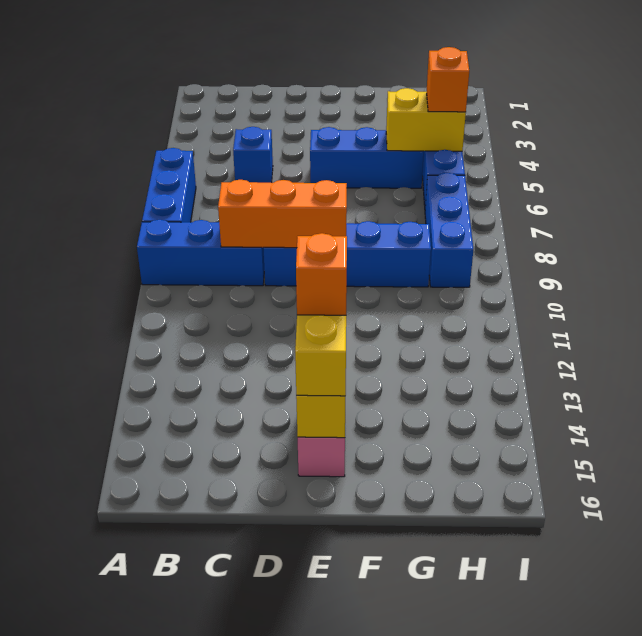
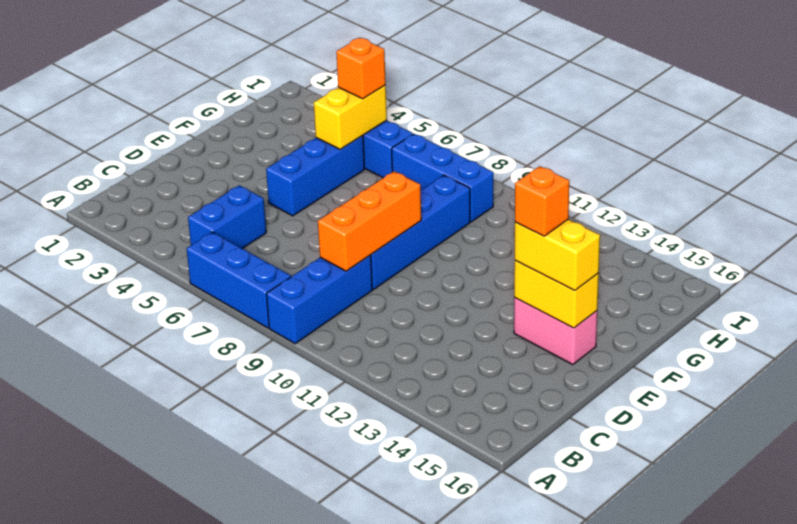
blue brick C5 level 1 -> blue brick B5:C5 level 1

